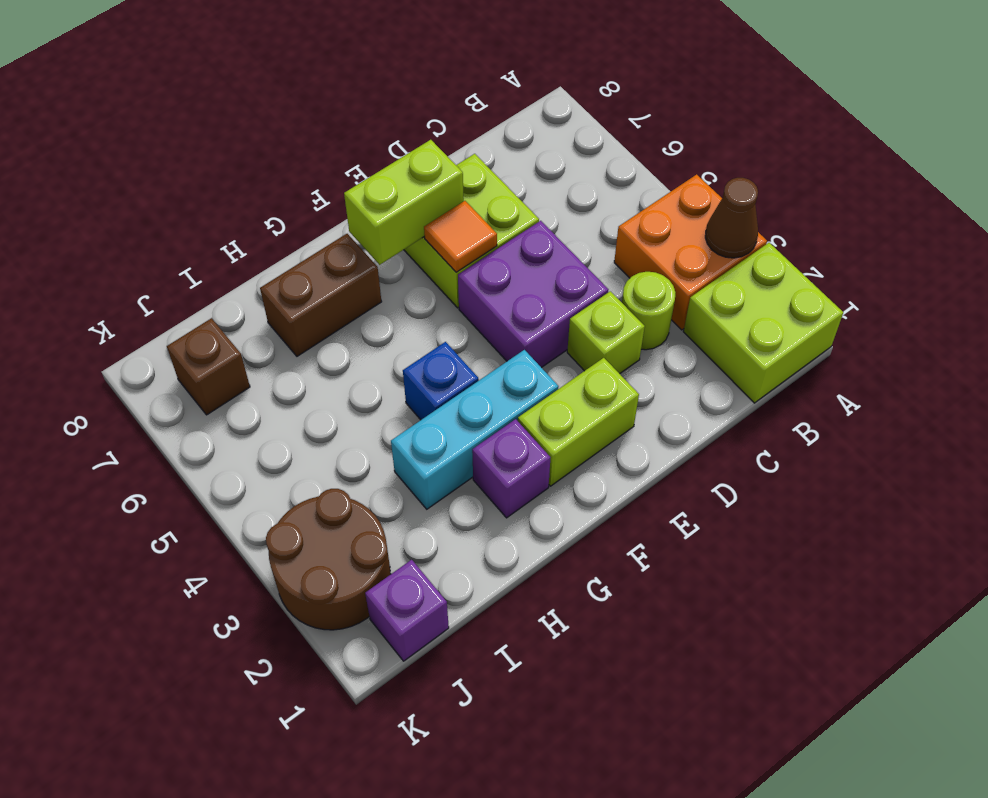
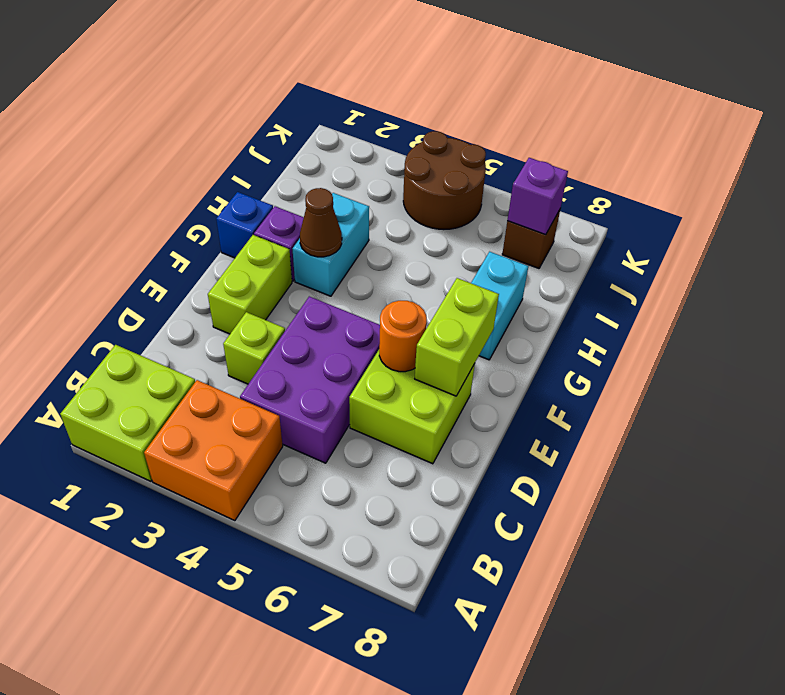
brown cone A3 level 2 -> brown cone G3 level 2
lime round brick C3 level 1 -> none
purple brick D4:E5 level 1 -> purple brick C4:E5 level 1
orange tile E6 level 2 -> orange round brick E6 level 2
cyan brick F3:H3 level 1 -> cyan brick G3:H3 level 1
blue brick G4 level 1 -> blue brick G1 level 1
brown brick G7:H7 level 1 -> cyan brick G7:H7 level 1
purple brick J1 level 1 -> purple brick J7 level 2
brown round brick J2:K3 level 1 -> brown round brick J4:K5 level 1

